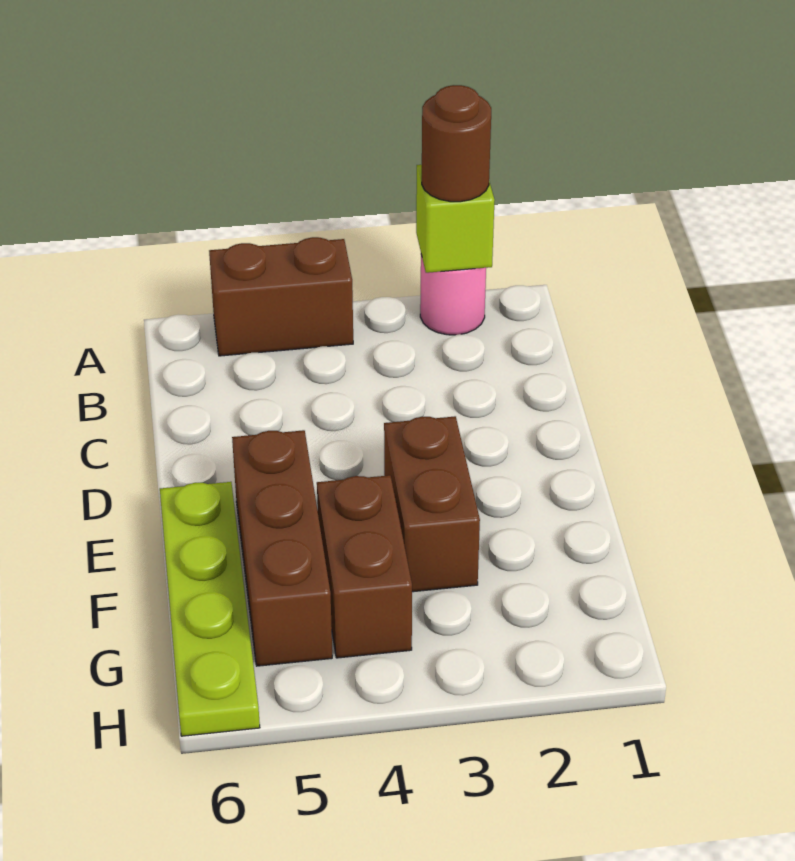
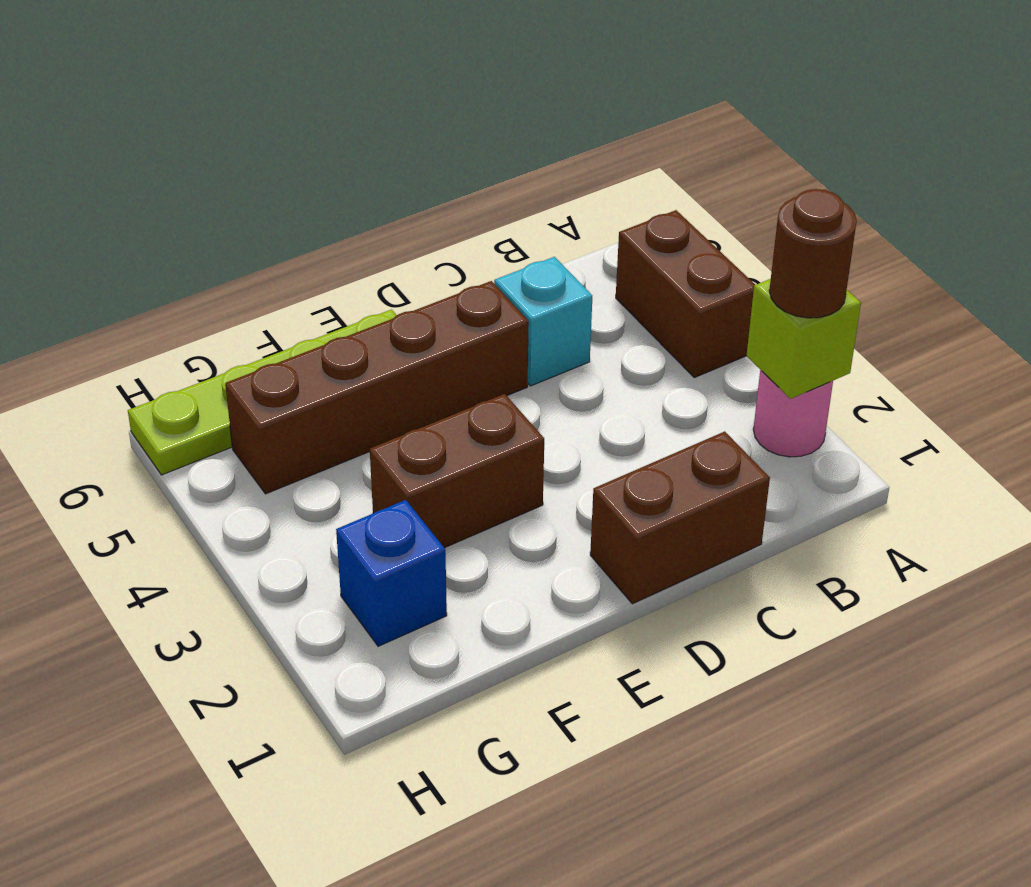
none -> cyan brick C5 level 1
brown brick E5:G5 level 1 -> brown brick D5:G5 level 1
brown brick F4:G4 level 1 -> brown brick C1:D1 level 1
none -> blue brick G2 level 1

